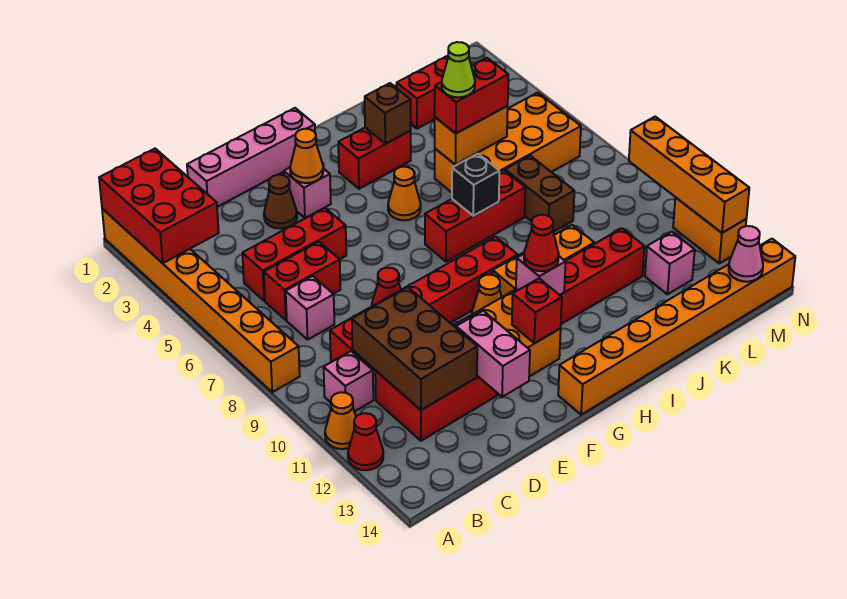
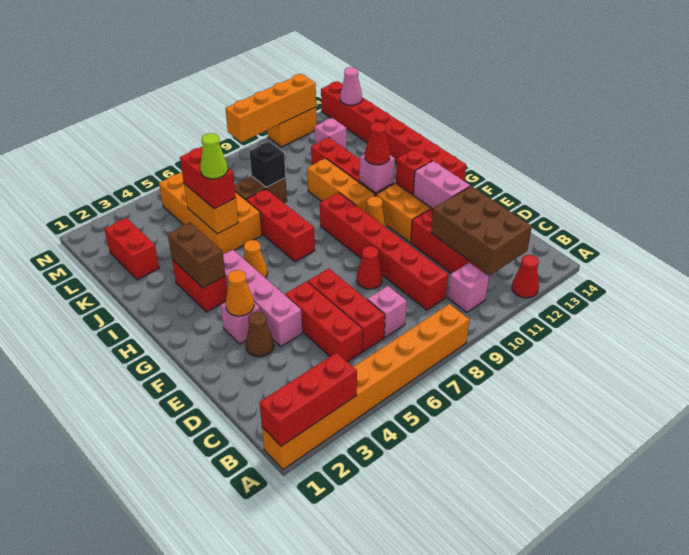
red brick A1:B3 level 2 -> red brick A1:A3 level 2
orange cone A11 level 1 -> none
red brick C6:D6 level 1 -> red brick C6:E6 level 1
brown brick C10:D12 level 2 -> brown brick B11:D12 level 2
pink brick D1:G1 level 1 -> pink brick E4:H4 level 1
pink brick E12:E13 level 2 -> pink brick E12:F12 level 2
orange brick G14:N14 level 1 -> red brick G14:N14 level 1
brown brick I3 level 2 -> brown brick H3:I3 level 2
black brick I7 level 2 -> black brick K8 level 2

